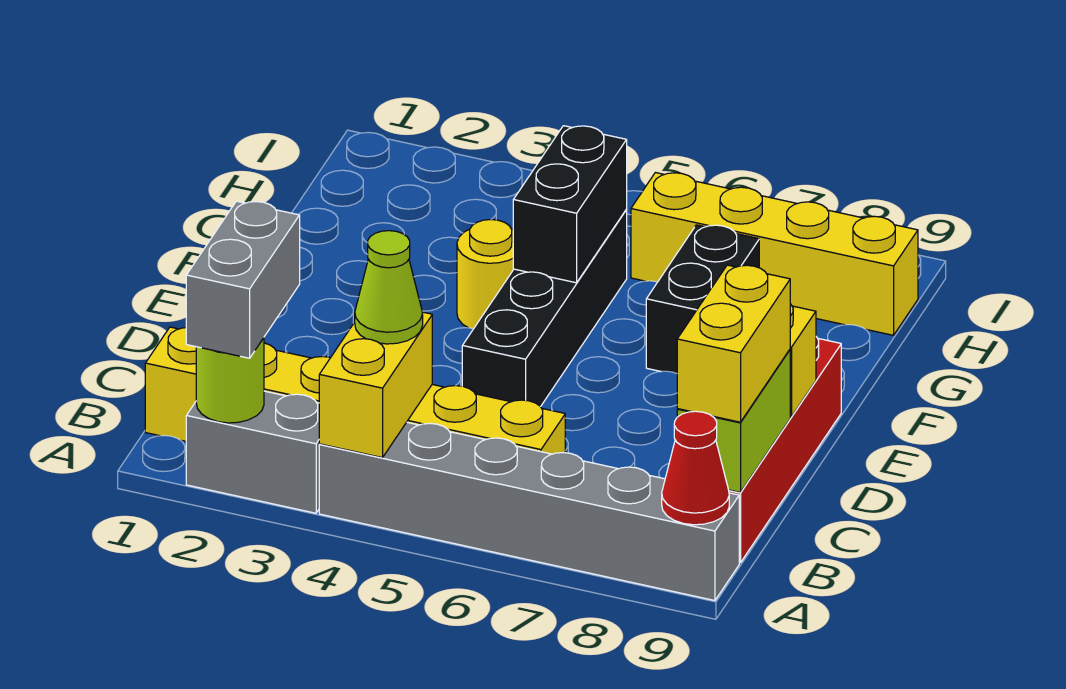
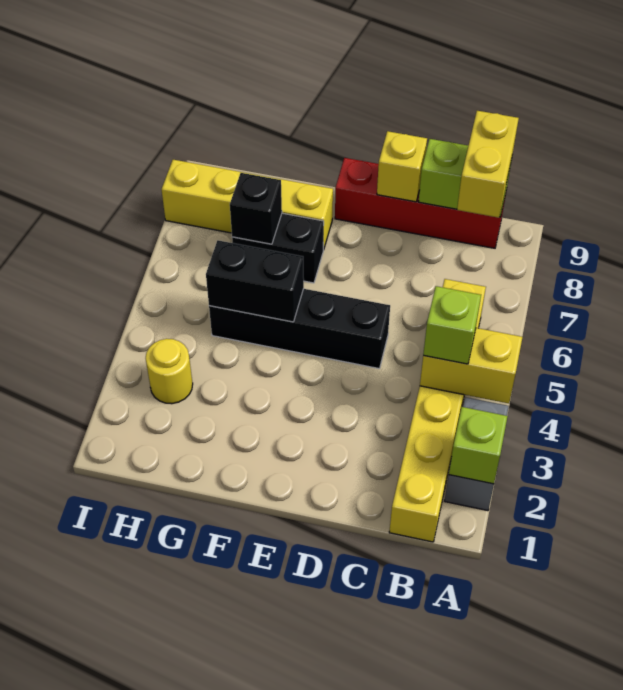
lime round brick A2 level 2 -> lime brick A2 level 2
grey brick A2:B2 level 3 -> none
grey brick A4:A9 level 1 -> none
red cone A9 level 2 -> none
lime cone B4 level 3 -> lime brick B4 level 3
yellow brick B9:C9 level 3 -> yellow brick B8:B9 level 3
yellow round brick F4 level 1 -> yellow round brick H3 level 1
none -> black brick G7 level 2
yellow brick H6:H9 level 1 -> yellow brick F8:I8 level 1

